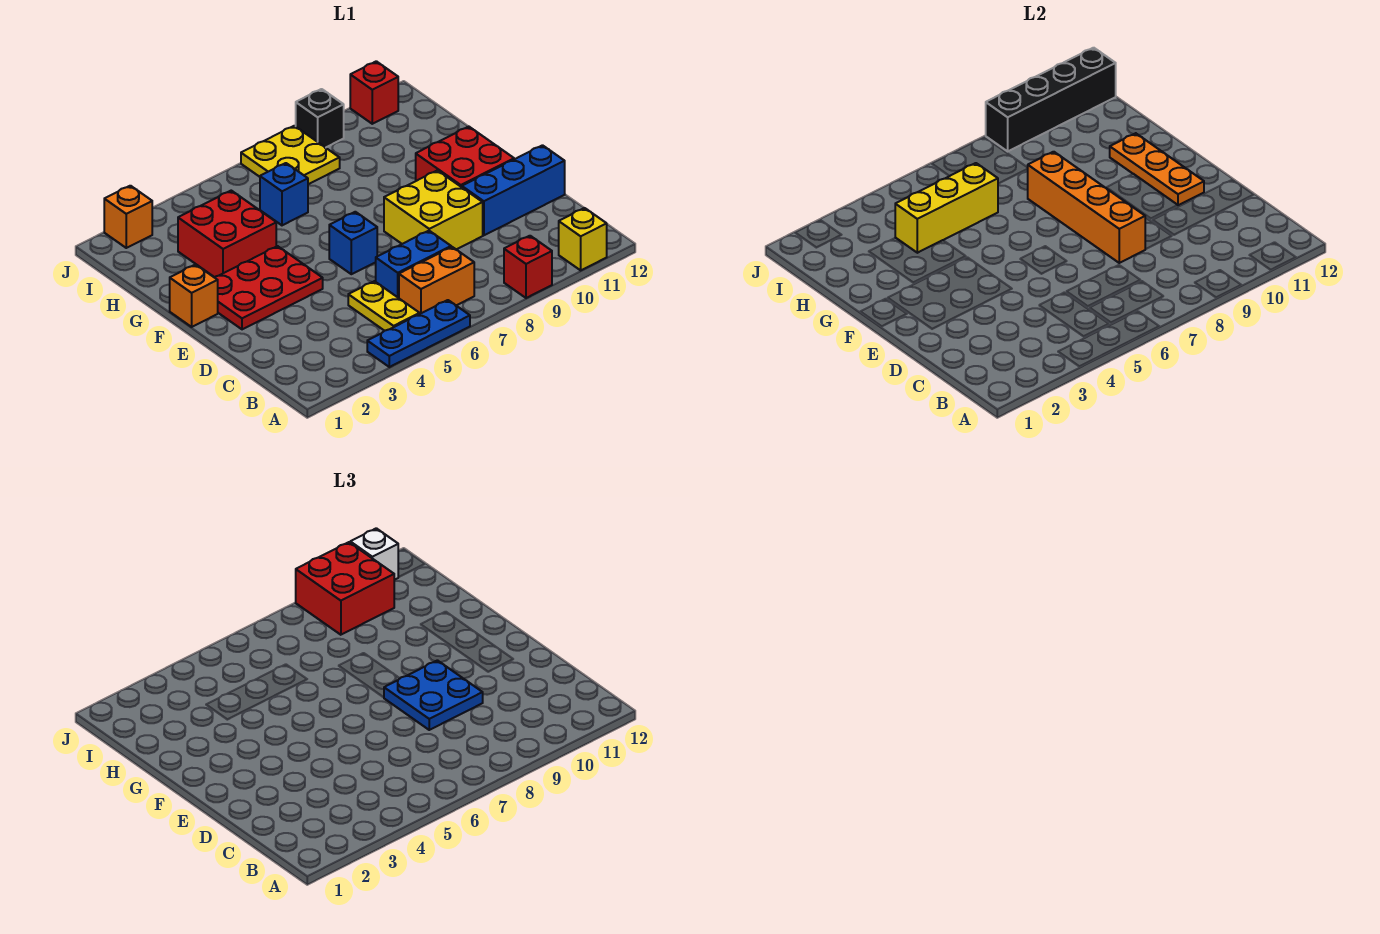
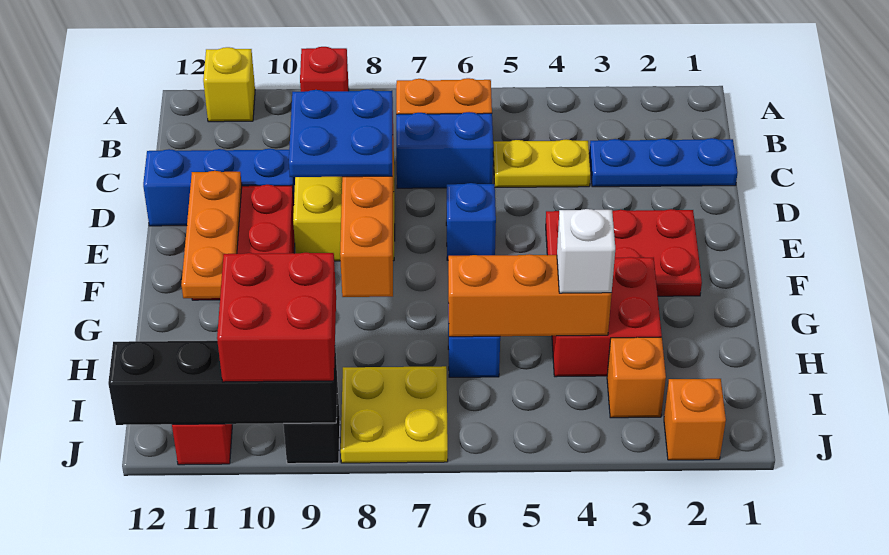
blue plate A4:A6 level 1 -> blue plate C1:C3 level 1
yellow plate B5:C5 level 1 -> yellow plate C4:C5 level 1
orange brick F1 level 1 -> orange brick I3 level 1
yellow brick H4:H6 level 2 -> orange brick H4:H6 level 2
white brick J11 level 3 -> white brick H4 level 3

